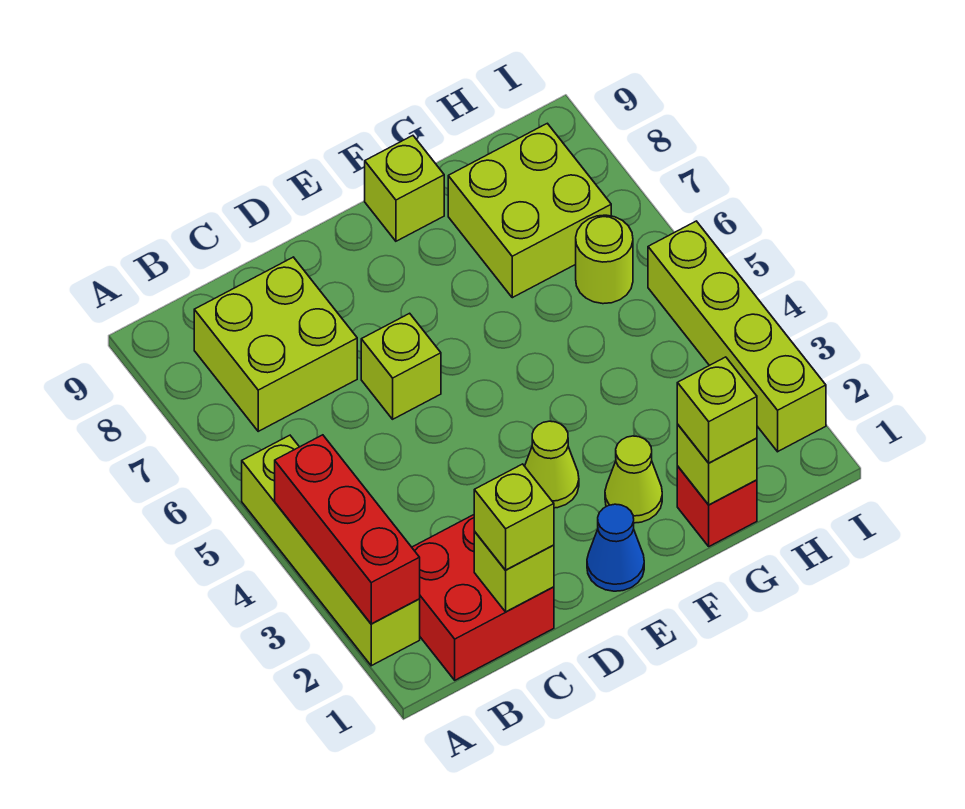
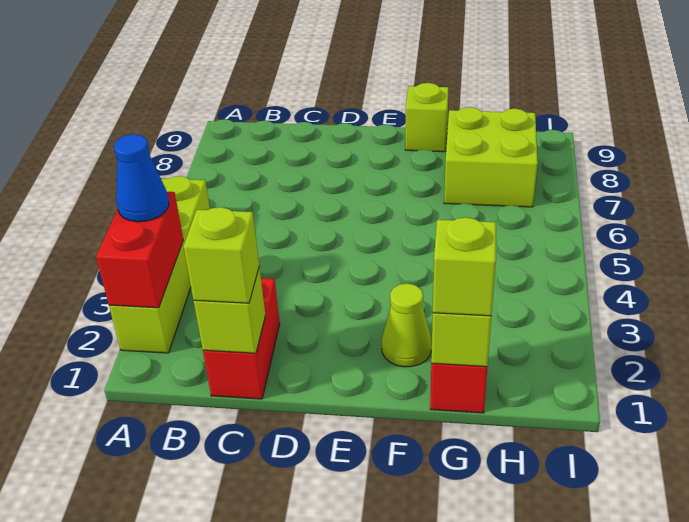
red brick A2:A4 level 2 -> red brick A2:A3 level 2
red brick B1:C2 level 1 -> red brick C1:C2 level 1
lime brick B7:C8 level 1 -> none
lime brick D6 level 1 -> none
blue cone E1 level 1 -> blue cone A3 level 3
lime cone E3 level 1 -> none
lime round brick H6 level 1 -> none
lime brick I2:I5 level 1 -> none

